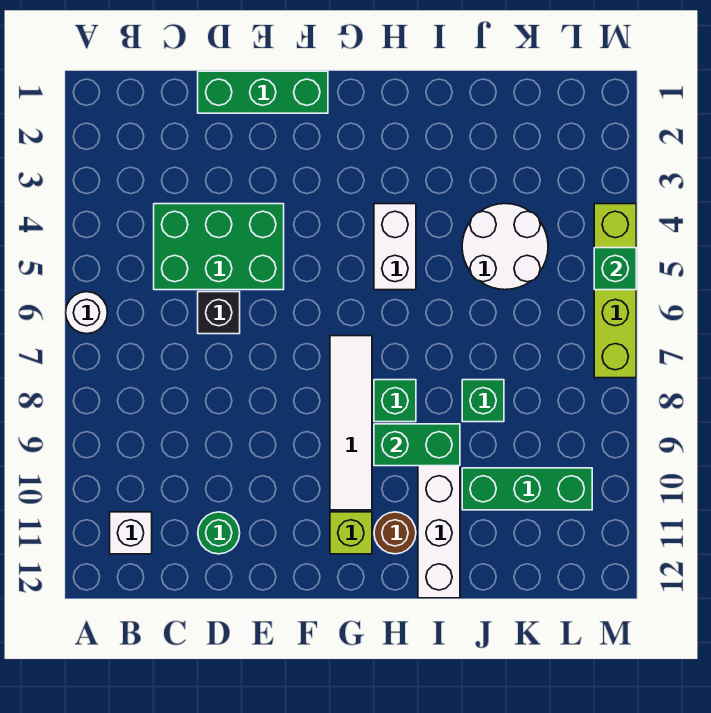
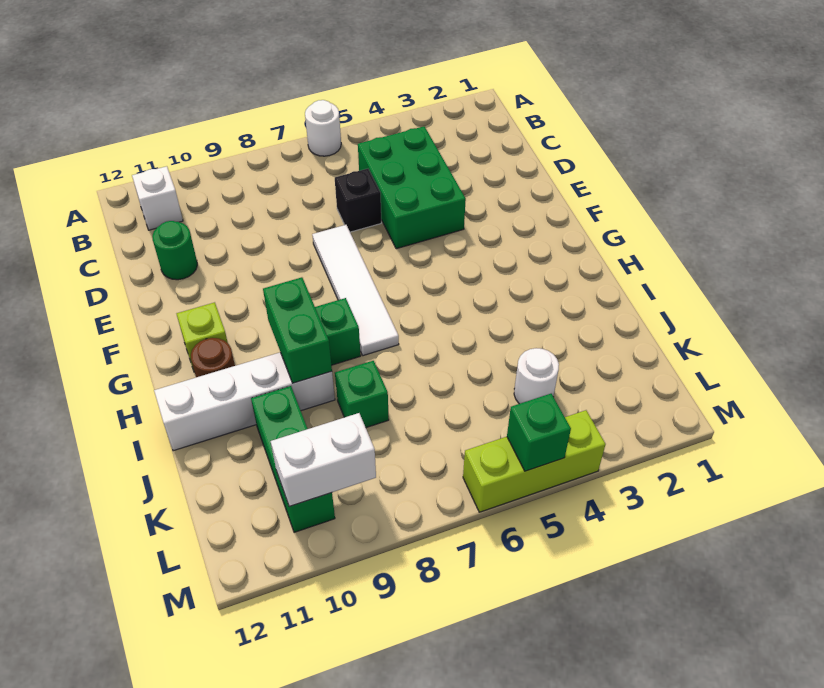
green brick D1:F1 level 1 -> none
white tile G7:G10 level 1 -> white tile E7:H7 level 1
white brick H4:H5 level 1 -> white brick L9:L10 level 2
white round brick J4:K5 level 1 -> white round brick K4 level 1
lime brick M4:M7 level 1 -> lime brick M4:M6 level 1

